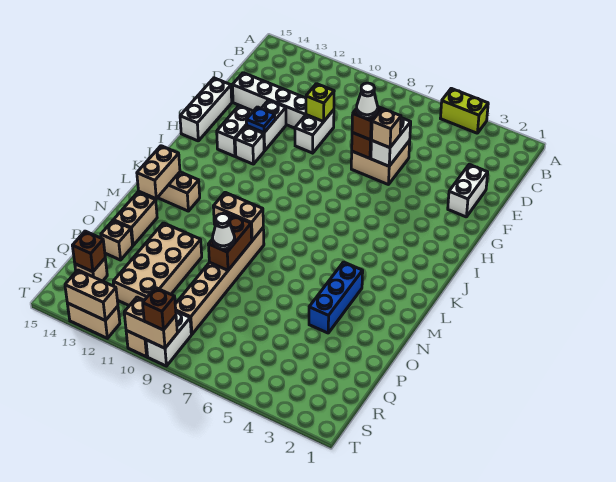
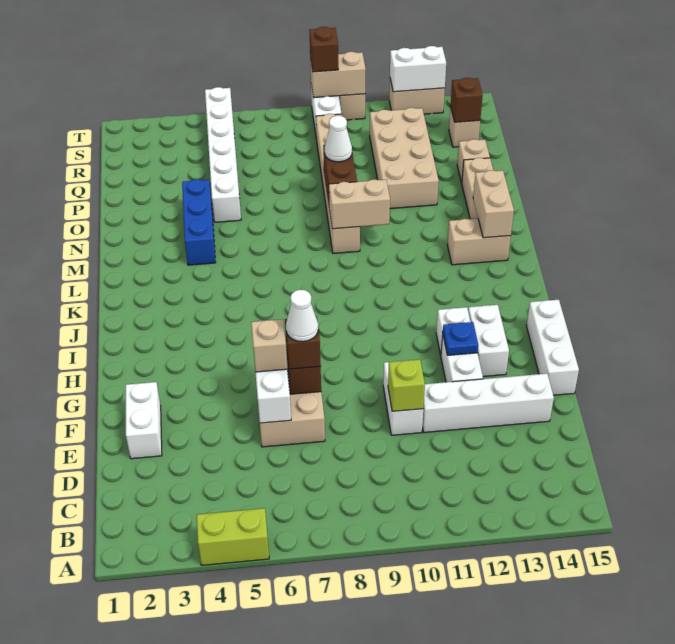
none -> white brick O5:T5 level 1
tan brick T12:T13 level 2 -> white brick T12:T13 level 2

